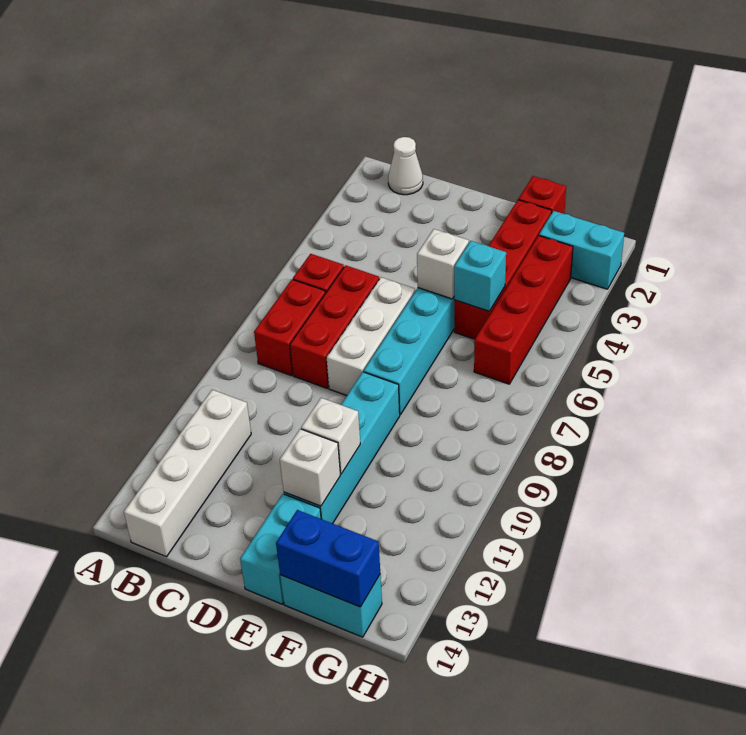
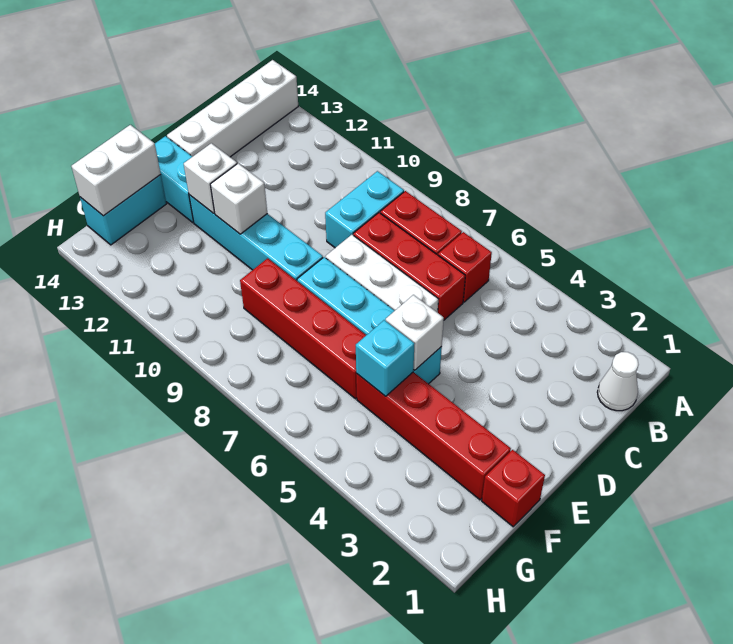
white brick B11:B14 level 1 -> white brick A14:D14 level 1
blue brick F14:G14 level 2 -> white brick F14:G14 level 2
cyan brick G2:H2 level 1 -> cyan brick B9:C9 level 1
red brick G3:G6 level 1 -> red brick F6:F9 level 1

